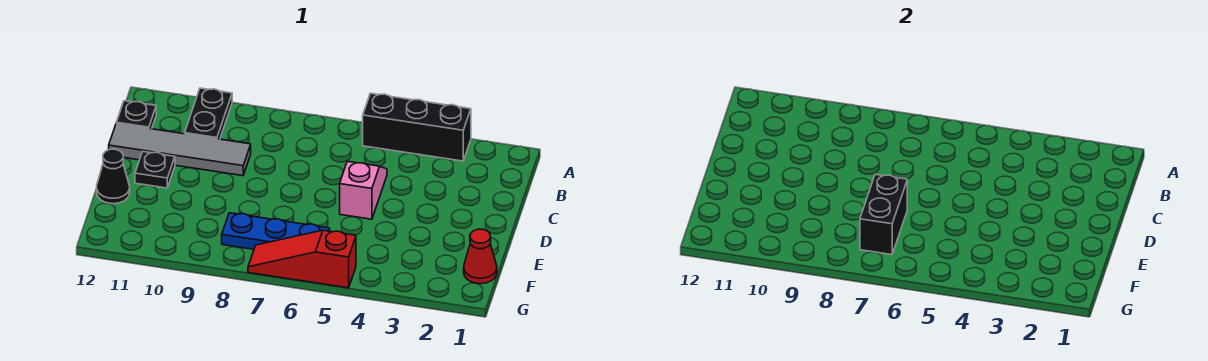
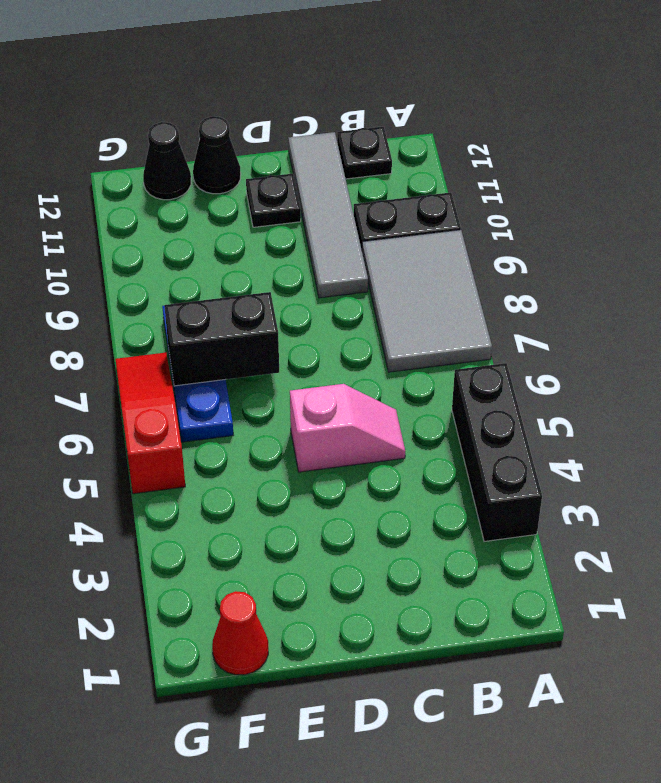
none -> grey tile A7:B9 level 1
none -> black cone F12 level 1

